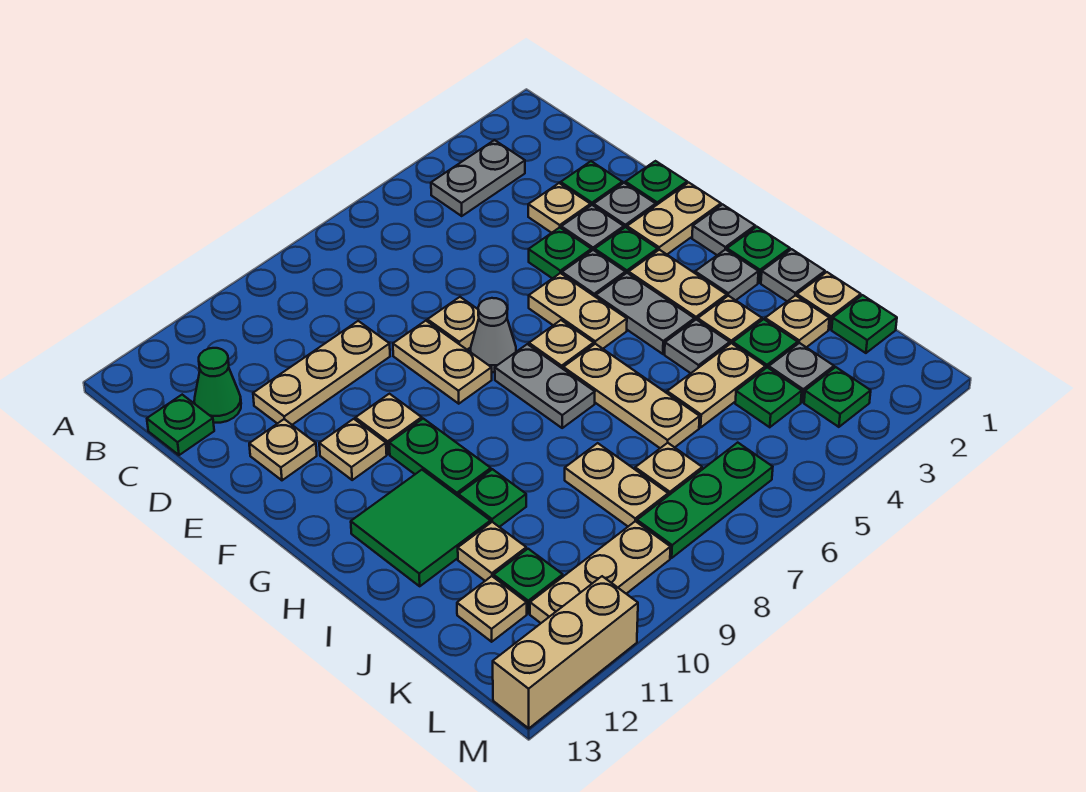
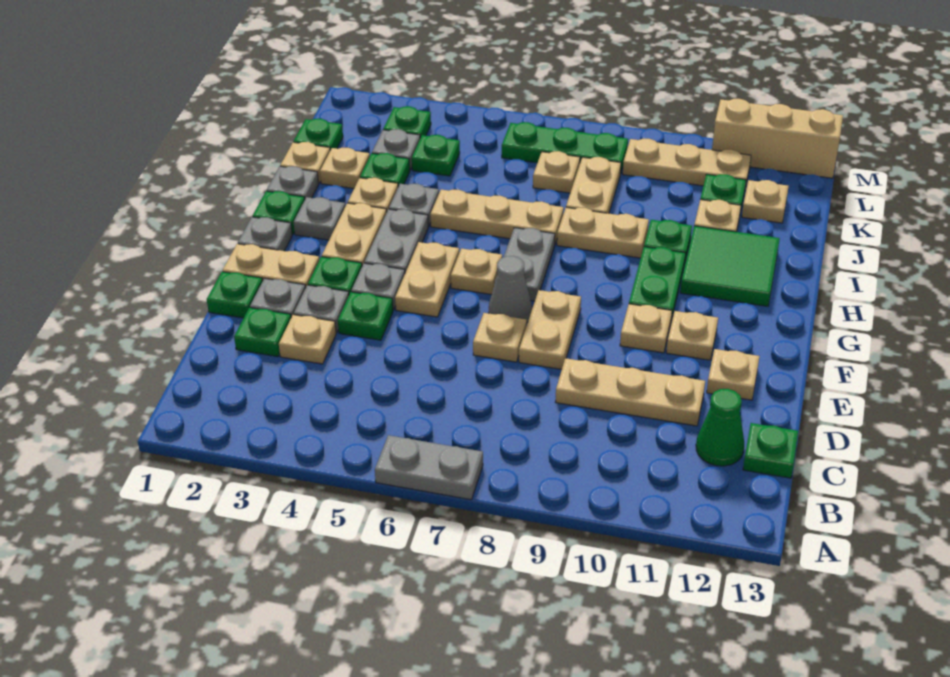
grey plate B3:B4 level 1 -> grey plate A6:A7 level 1
tan plate H6:J6 level 1 -> tan plate I5:I7 level 1
tan plate J4:J5 level 1 -> tan plate I8:I9 level 1

